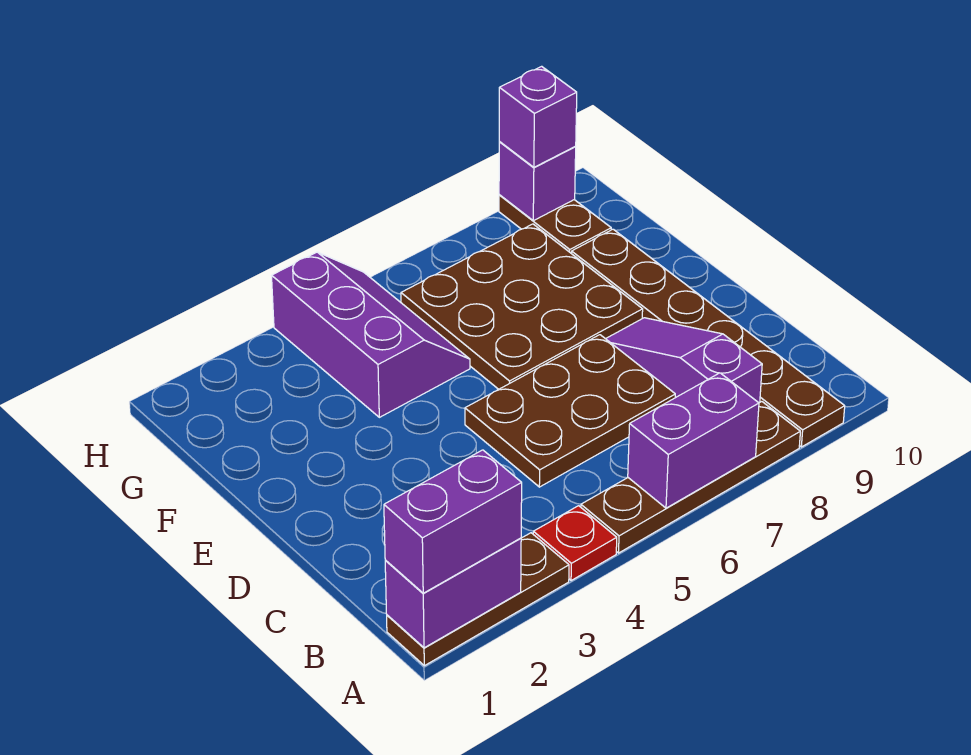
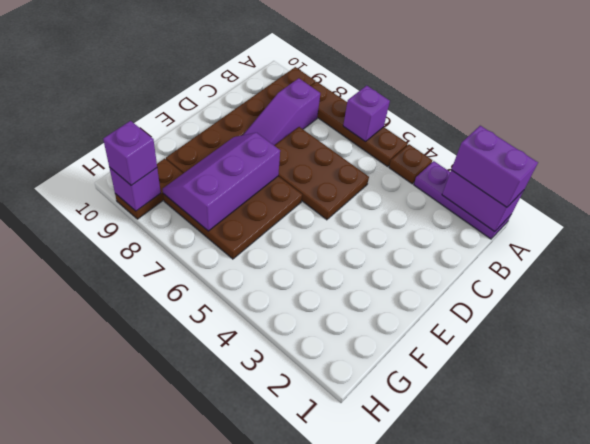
brown plate A1:A3 level 1 -> purple plate A1:A3 level 1
red plate A4 level 1 -> brown plate A4 level 1
purple brick A6:A7 level 2 -> purple brick A6 level 2
purple slope F4:H5 level 1 top 4 -> purple slope E7:G8 level 2 top 7

